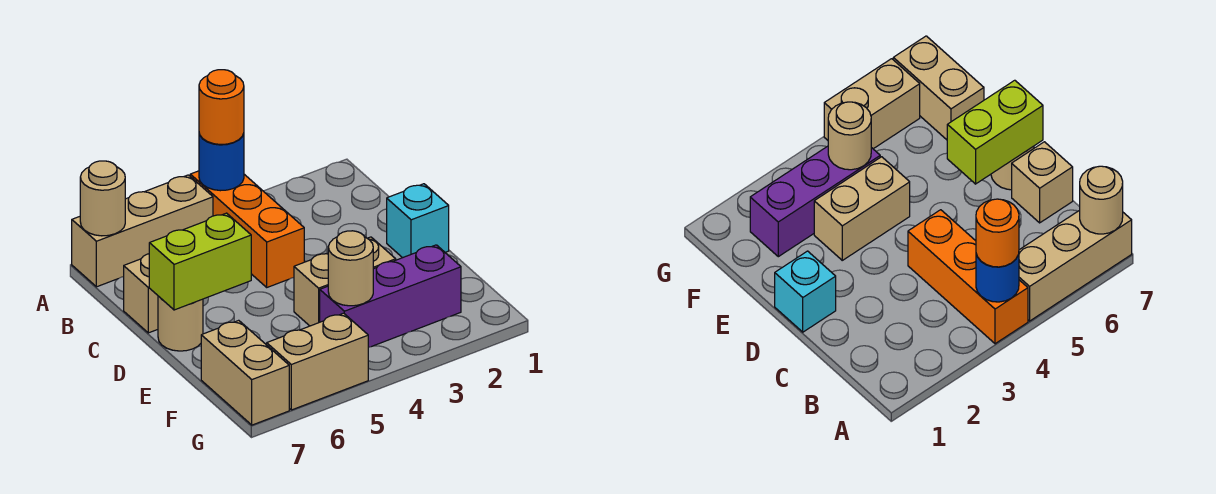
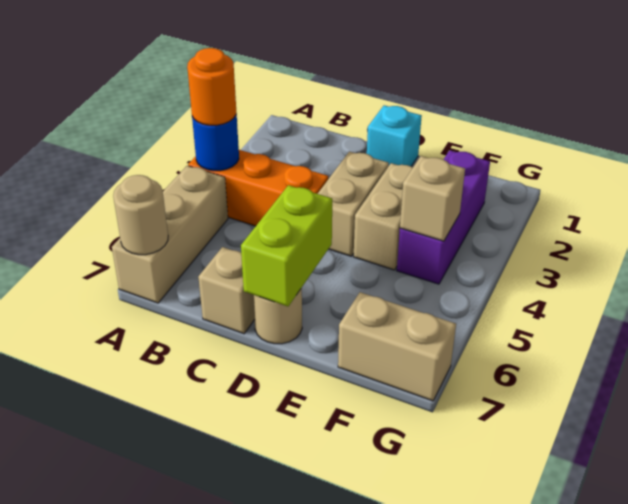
tan round brick F4 level 2 -> tan brick F4 level 2
tan brick G5:G6 level 1 -> tan brick D3:D4 level 1

